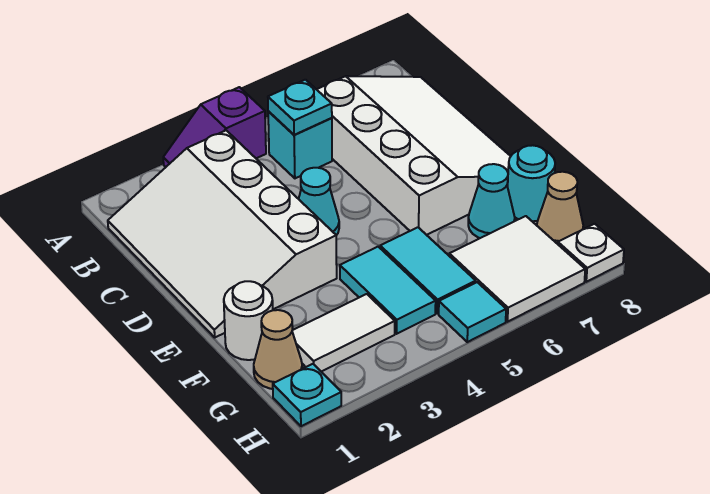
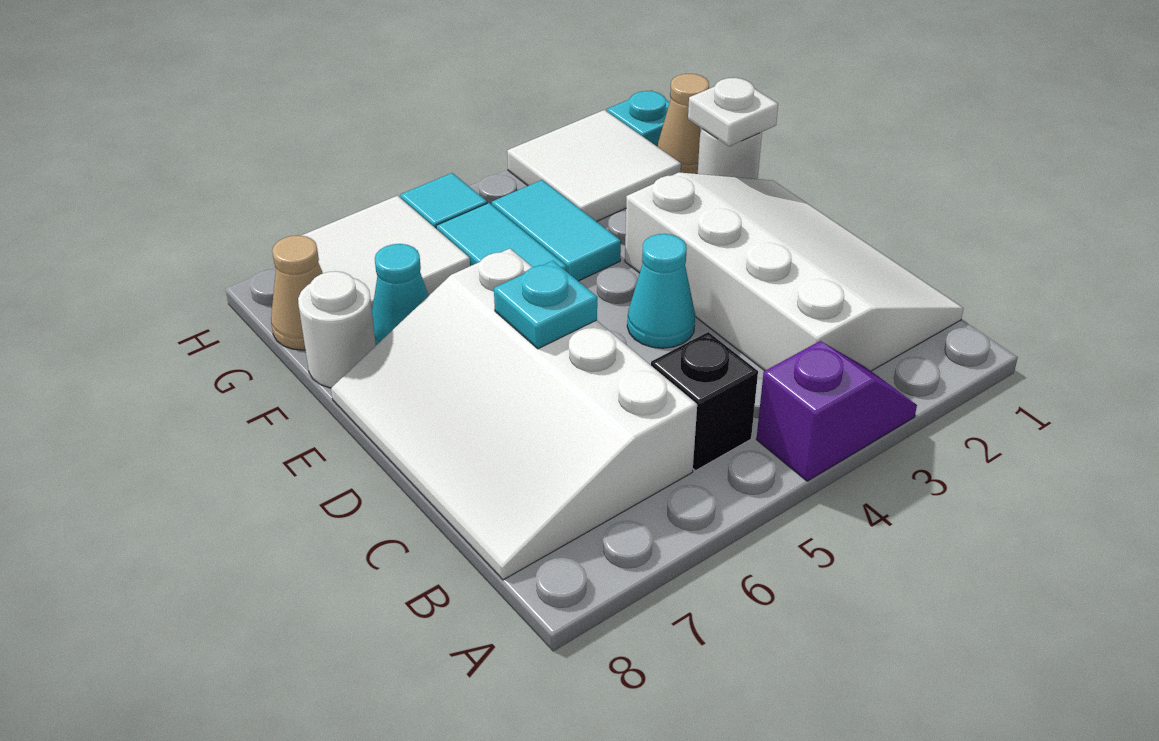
cyan brick B5 level 1 -> black brick B5 level 1
cyan plate B5 level 2 -> cyan plate D6 level 2
cyan round brick F8 level 1 -> white round brick F8 level 1
white tile G2:G3 level 1 -> white tile G2:H3 level 1
white plate H8 level 1 -> white plate F1 level 2

